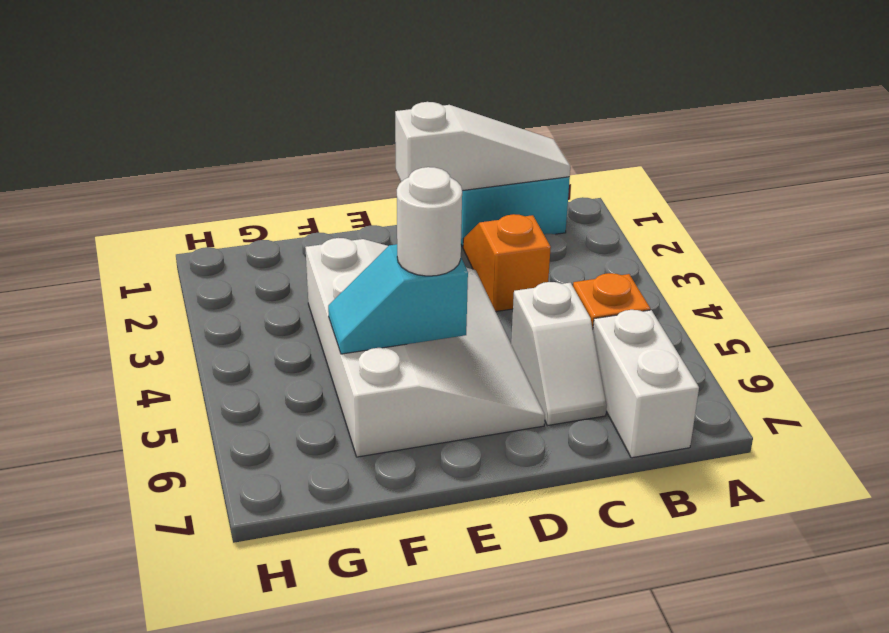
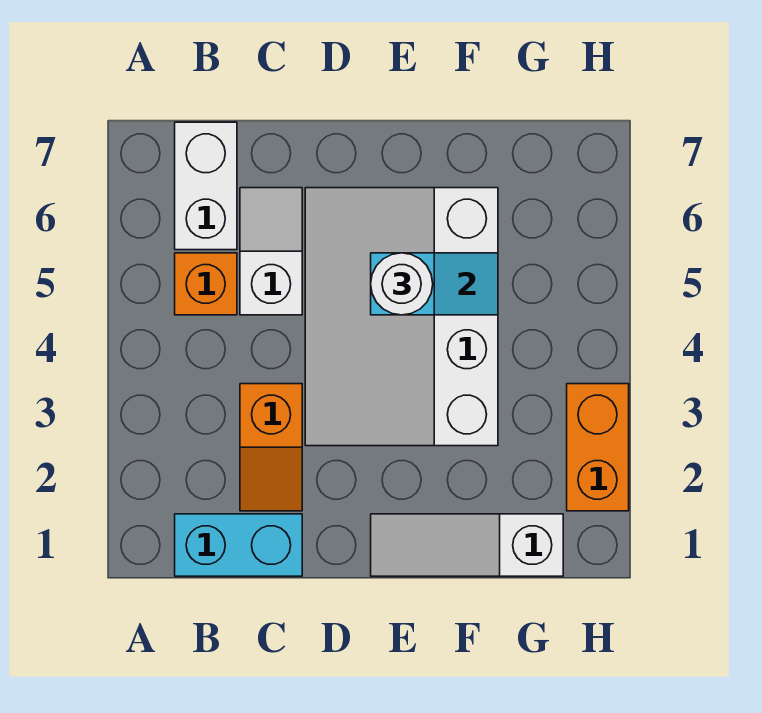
white slope B1:D1 level 2 top D -> white slope E1:G1 level 1 top G
none -> orange brick H2:H3 level 1

